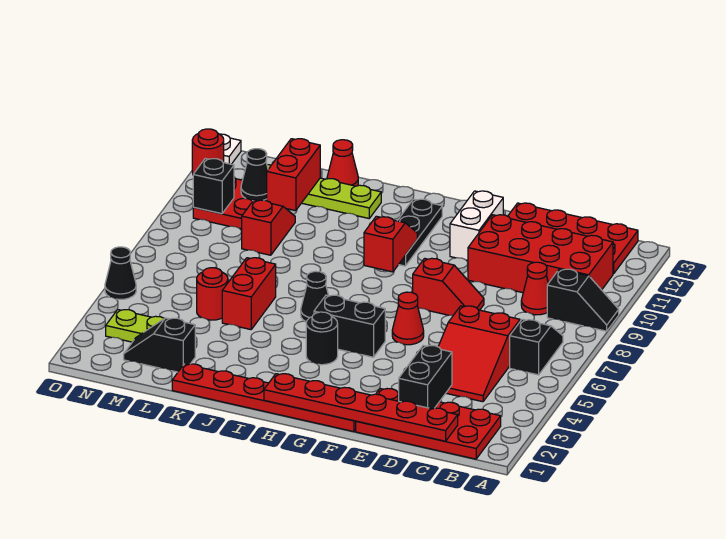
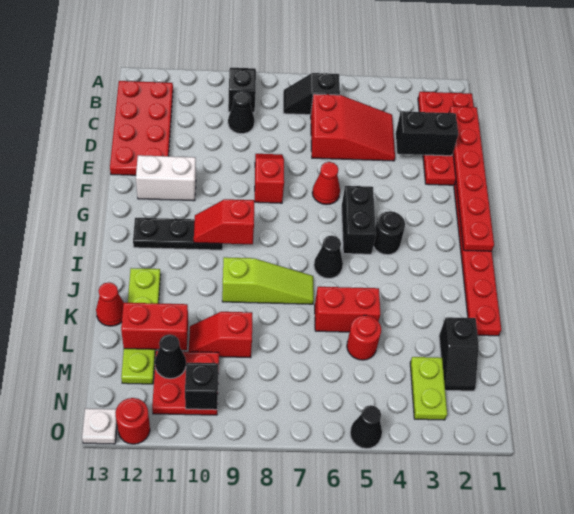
red brick B10:E11 level 1 -> none
red cone C9 level 1 -> black cone C9 level 1
none -> lime slope J7:J9 level 1 top 9

